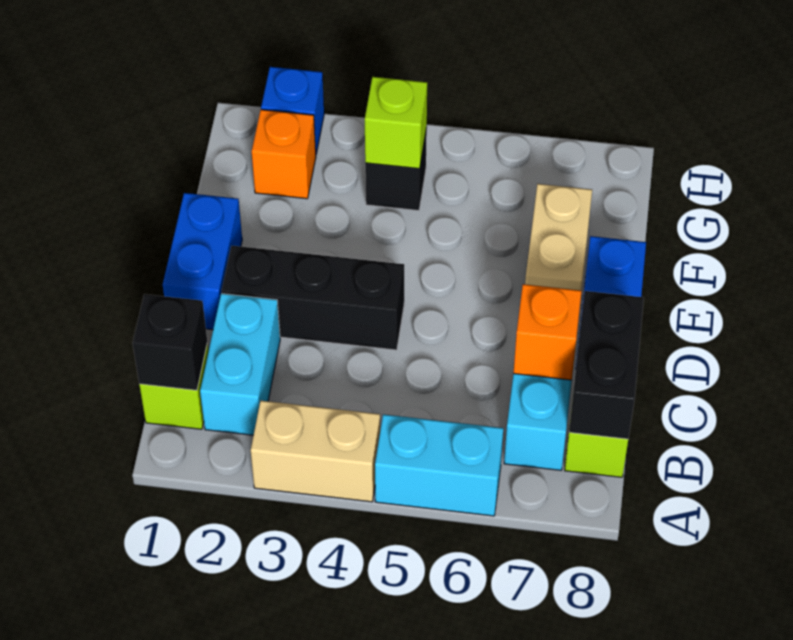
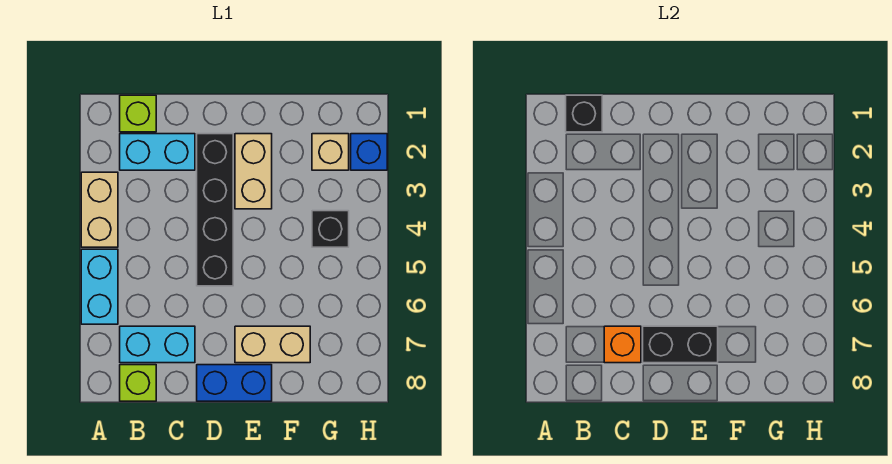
black brick B8:C8 level 2 -> black brick D7:E7 level 2
blue brick D1:E1 level 1 -> none
black brick D2:D4 level 1 -> black brick D2:D5 level 1
none -> tan brick E2:E3 level 1
orange brick G2 level 1 -> tan brick G2 level 1
lime brick G4 level 2 -> none

